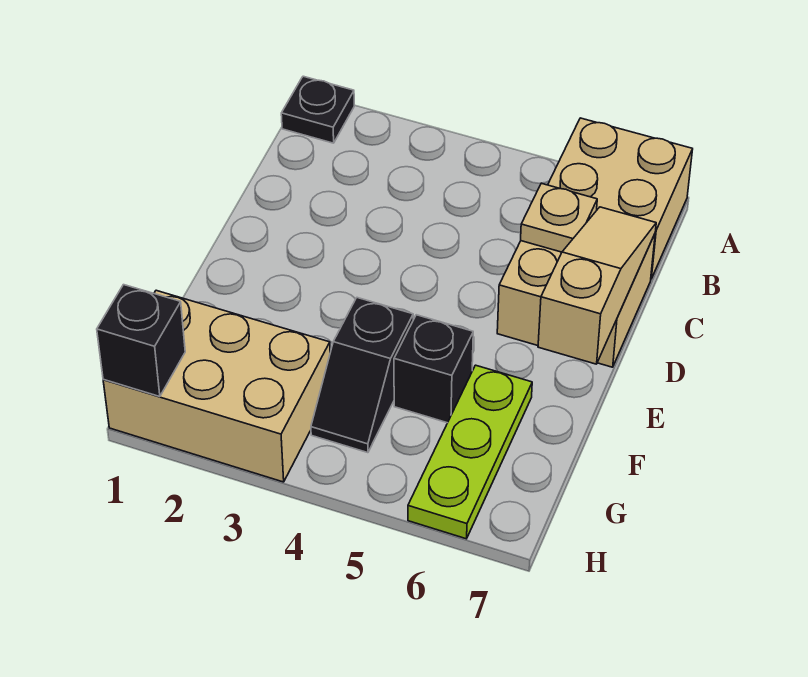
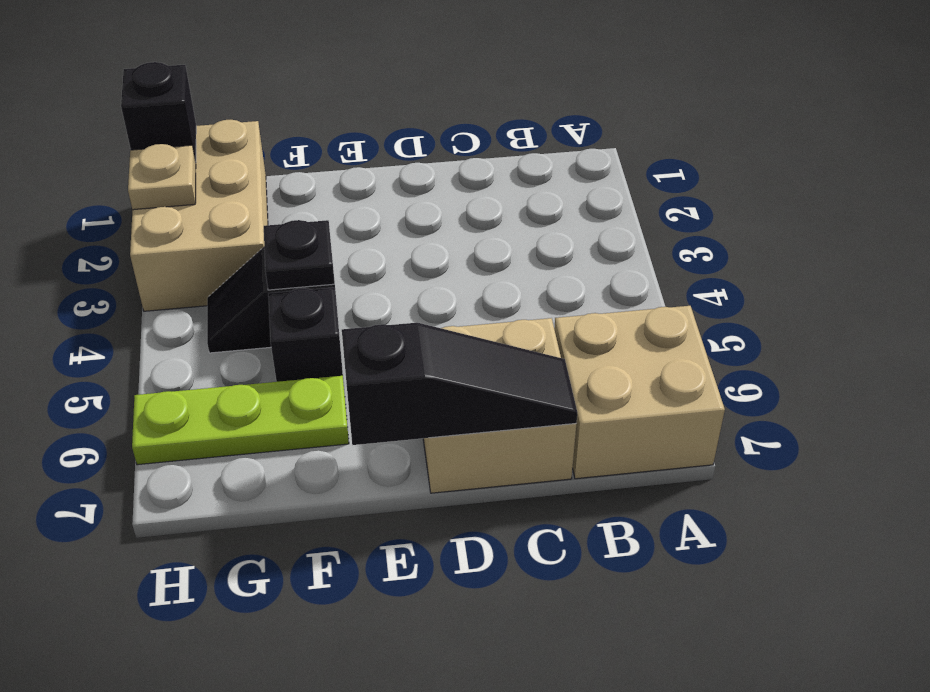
black plate A1 level 1 -> black plate F4 level 2
tan plate C6 level 2 -> tan plate H2 level 2
tan slope C7:E7 level 2 top E -> black slope C7:E7 level 2 top E

